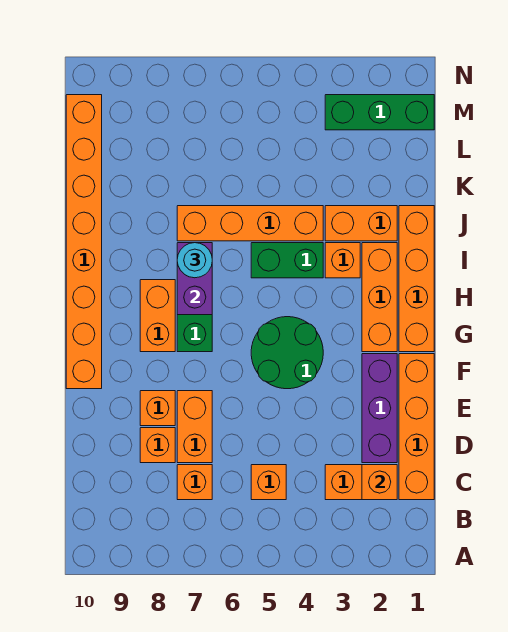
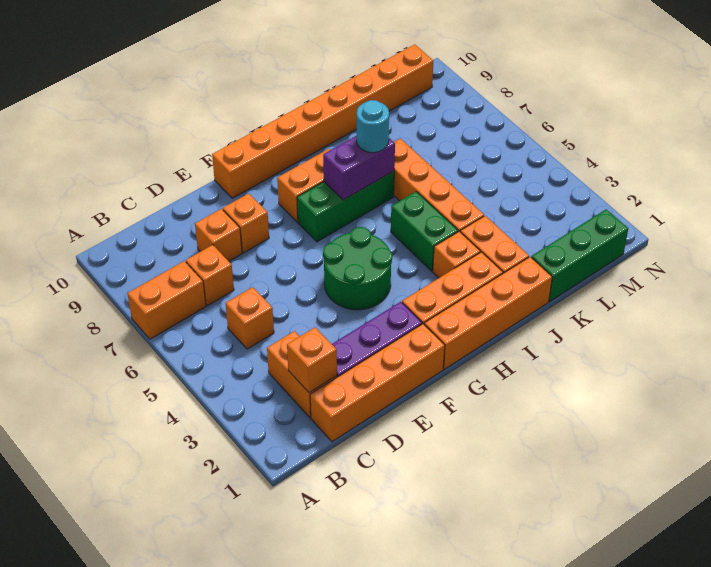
orange brick D7:E7 level 1 -> orange brick A7:B7 level 1
green brick M1:M3 level 1 -> green brick K1:M1 level 1

